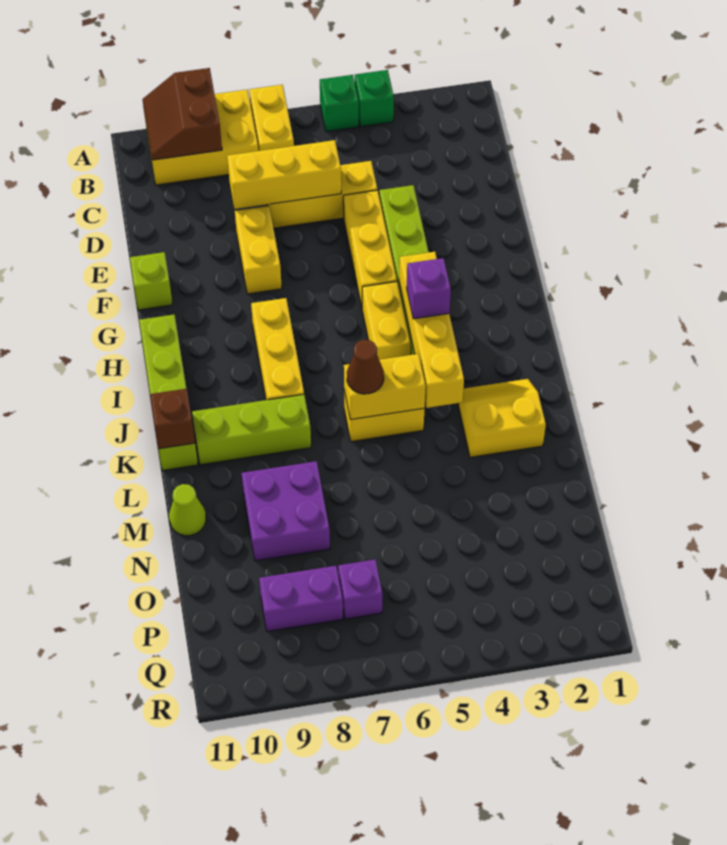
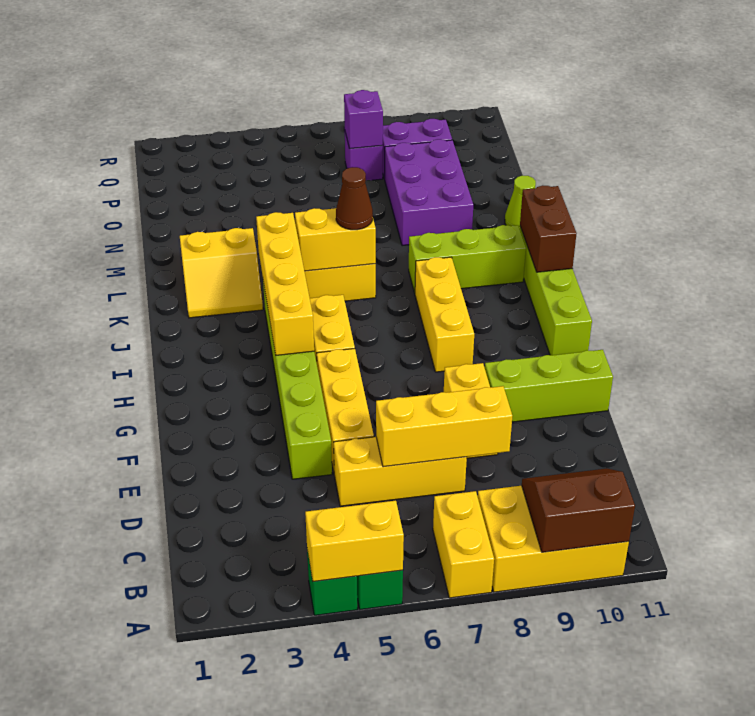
none -> yellow brick A4:A5 level 2
brown slope A9:B10 level 2 top 9 -> brown slope A9:B10 level 2 top A
lime brick F11 level 1 -> lime brick F9:F11 level 1
purple brick I4 level 3 -> purple brick P7 level 2
brown brick K11 level 2 -> brown brick J11:K11 level 2
purple brick M8:N9 level 1 -> purple brick M8:O9 level 1

